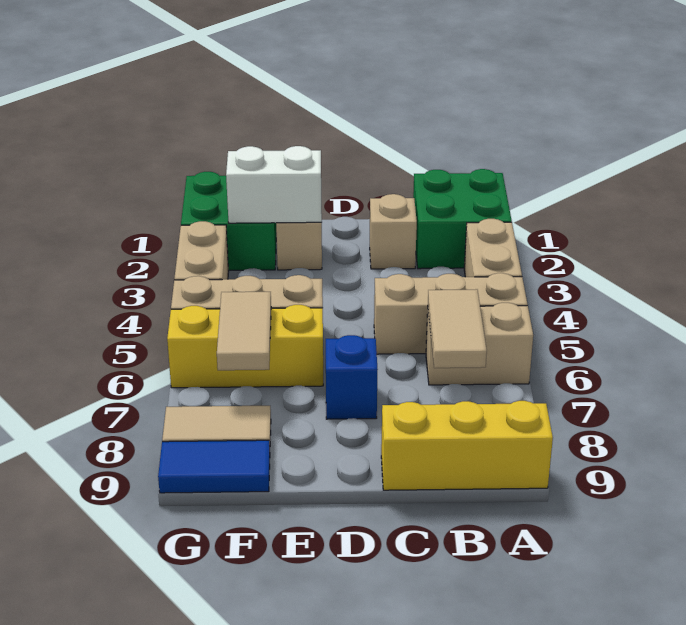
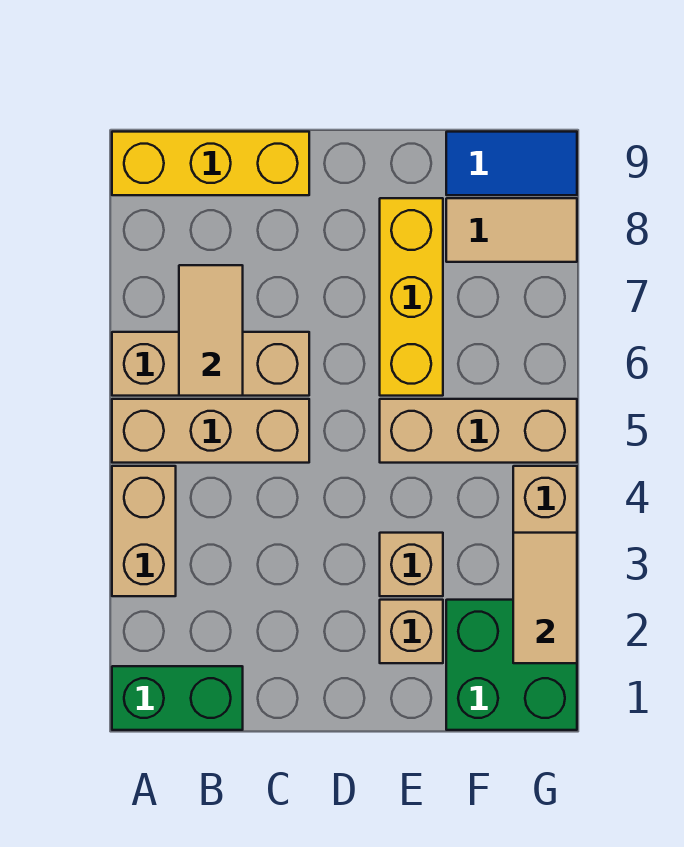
green brick A1:B2 level 1 -> green brick A1:B1 level 1
tan brick A6:B6 level 1 -> tan brick A6:C6 level 1
tan brick C2 level 1 -> tan brick E3 level 1
blue brick D7 level 1 -> none
white brick E2:F2 level 2 -> none
yellow brick E6:G6 level 1 -> yellow brick E6:E8 level 1
tan tile F6:F7 level 2 -> tan tile G2:G3 level 2

